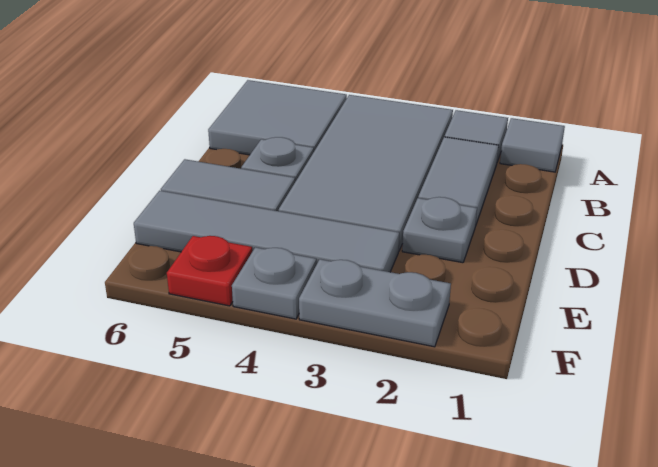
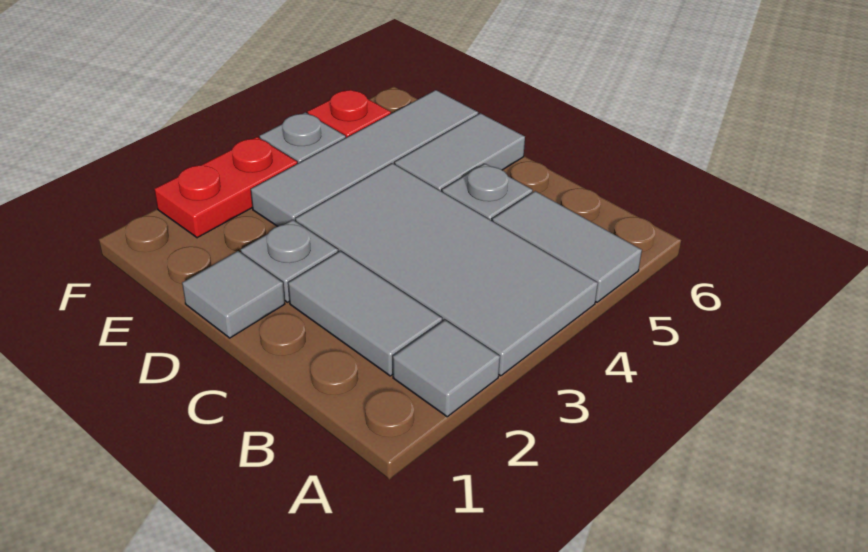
grey tile A1 level 1 -> grey tile D1 level 1
grey tile A5:B6 level 1 -> grey tile A5:B5 level 1
grey plate F2:F3 level 1 -> red plate F2:F3 level 1

